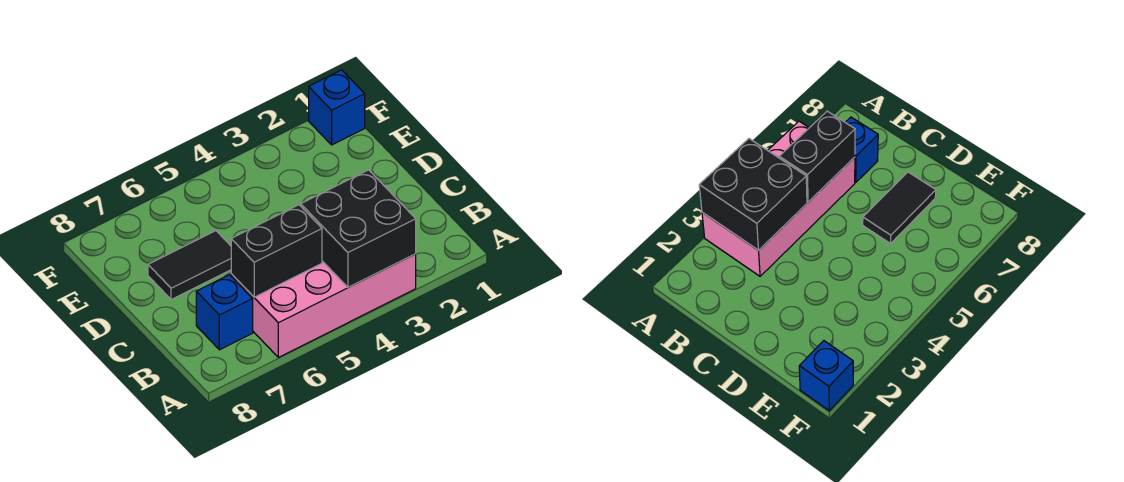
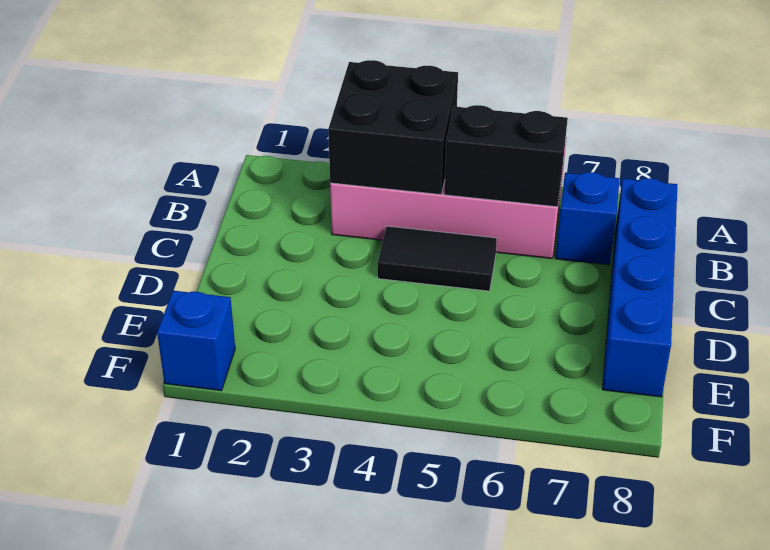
none -> blue brick B8:E8 level 1
black tile D6:D7 level 1 -> black tile C4:C5 level 1

